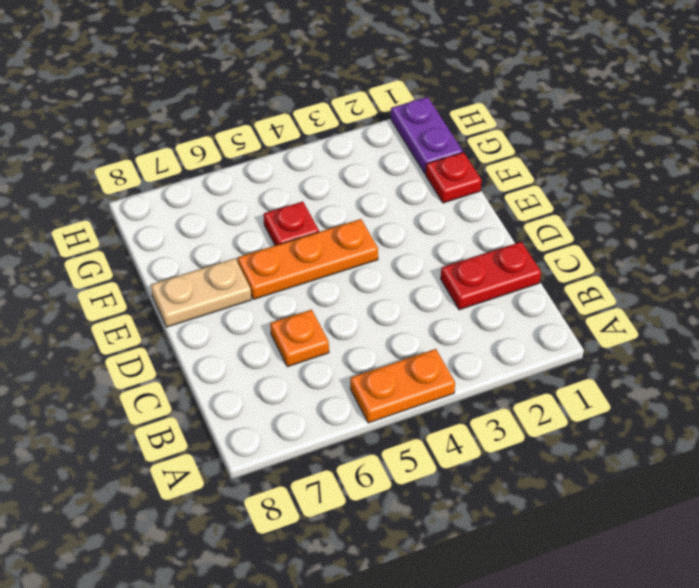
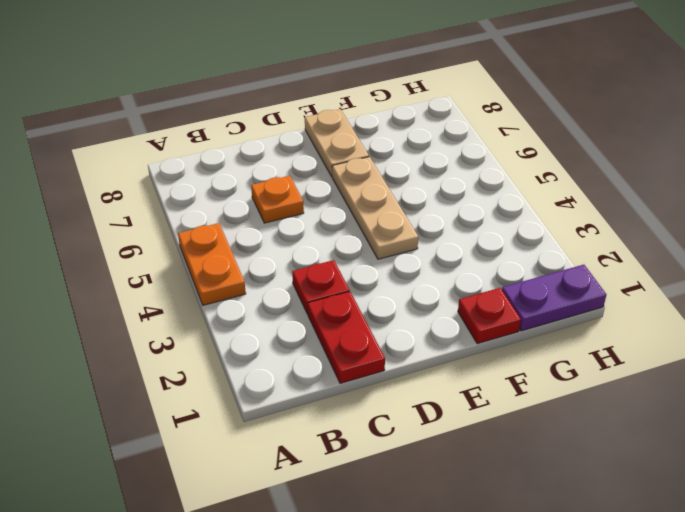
orange plate E4:E6 level 1 -> tan plate E4:E6 level 1
red plate F5 level 1 -> red plate C3 level 1

